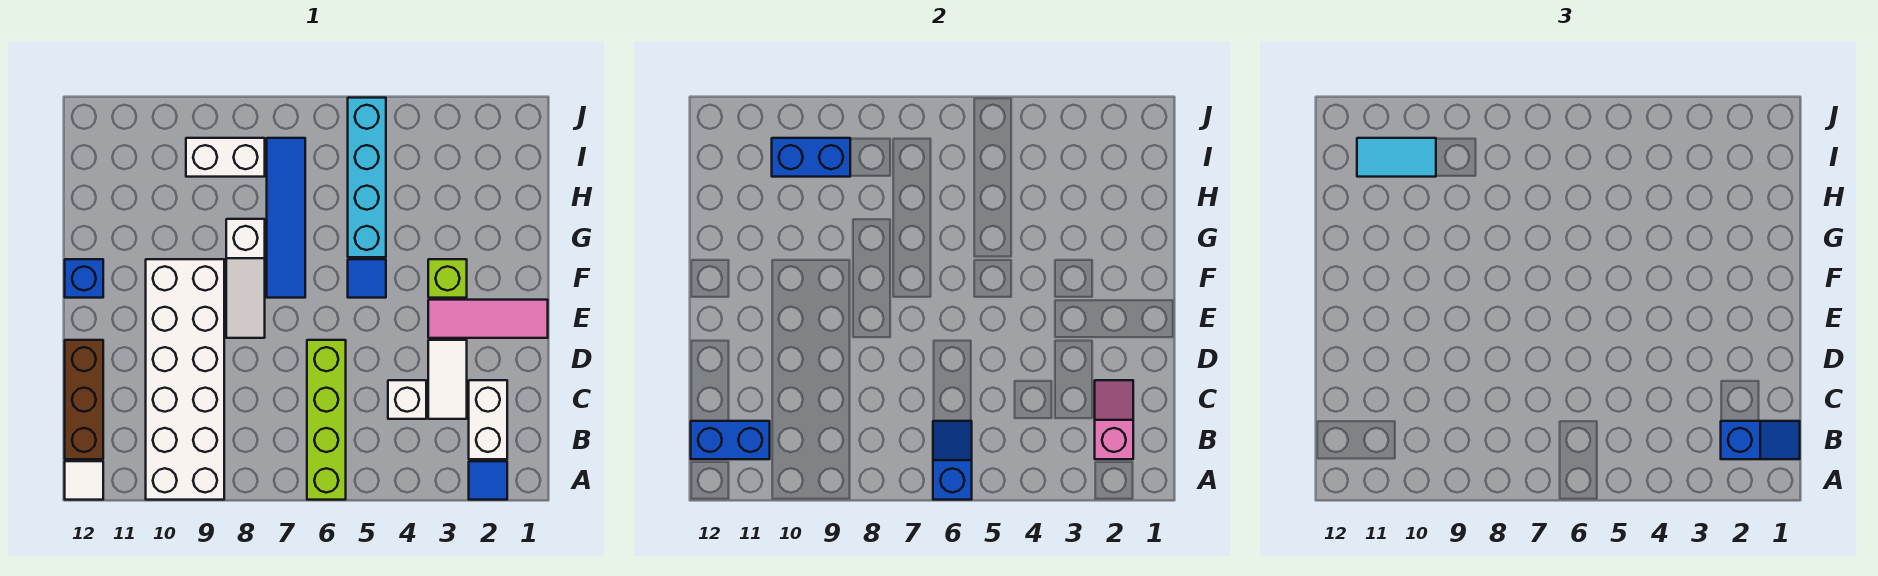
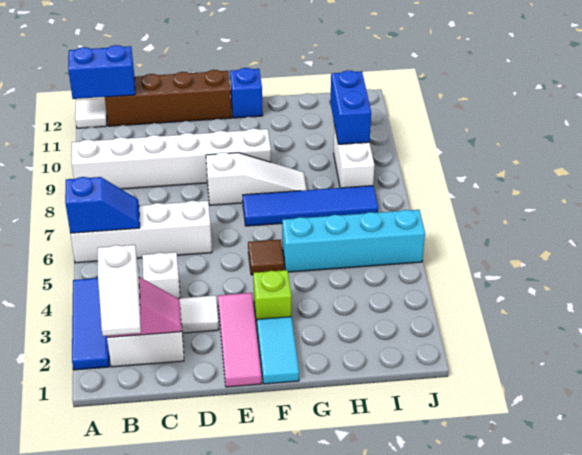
blue tile A2 level 1 -> blue tile A2:A4 level 1
lime brick A6:D6 level 1 -> white brick A6:D6 level 1
white brick A9:F10 level 1 -> white brick A9:F9 level 1
blue slope B1:B2 level 3 top 2 -> white slope B1:B2 level 3 top 2
blue brick B11:B12 level 2 -> blue brick A12:B12 level 2
brown brick B12:D12 level 1 -> brown brick B12:E12 level 1
white slope E8:G8 level 1 top G -> white slope E8:G8 level 1 top E
blue tile F5 level 1 -> brown tile F5 level 1
cyan tile I10:I11 level 3 -> cyan tile F1:F2 level 1

